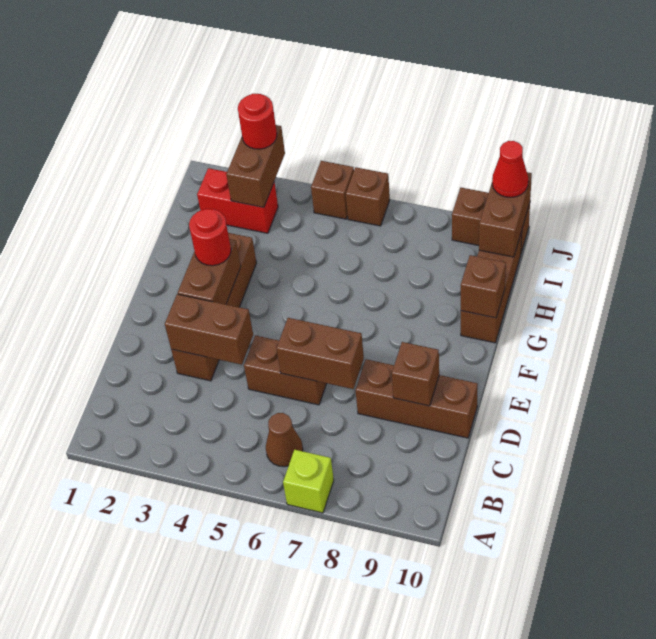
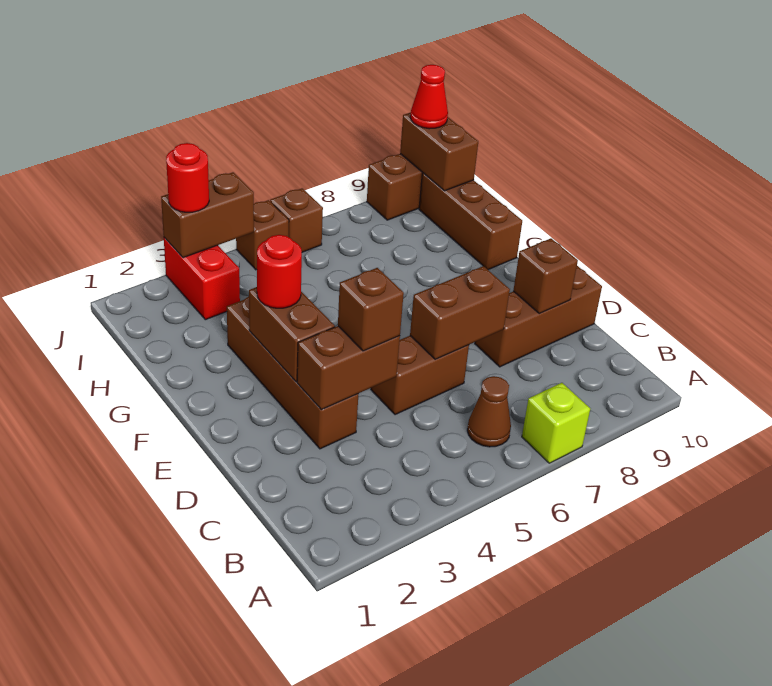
brown brick G10 level 2 -> brown brick D4 level 3
red brick I2:I3 level 1 -> red brick I3:J3 level 1
brown brick I3:J3 level 2 -> brown brick J3:J4 level 2

